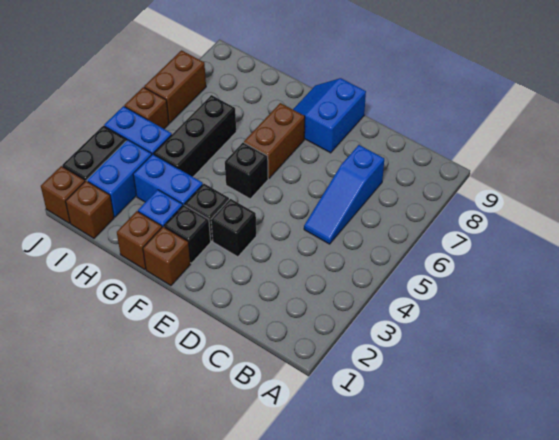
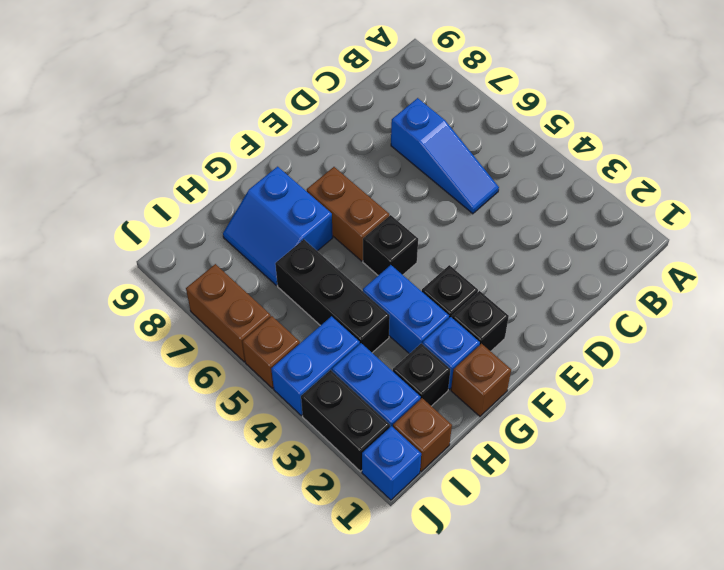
black brick E3 level 1 -> black brick H2 level 1
blue slope E8:F9 level 1 top E -> blue slope G7:H8 level 1 top G
brown brick F1 level 1 -> none
blue brick G3:H3 level 1 -> blue brick G3:G4 level 1
brown brick J1 level 1 -> blue brick J1 level 1

